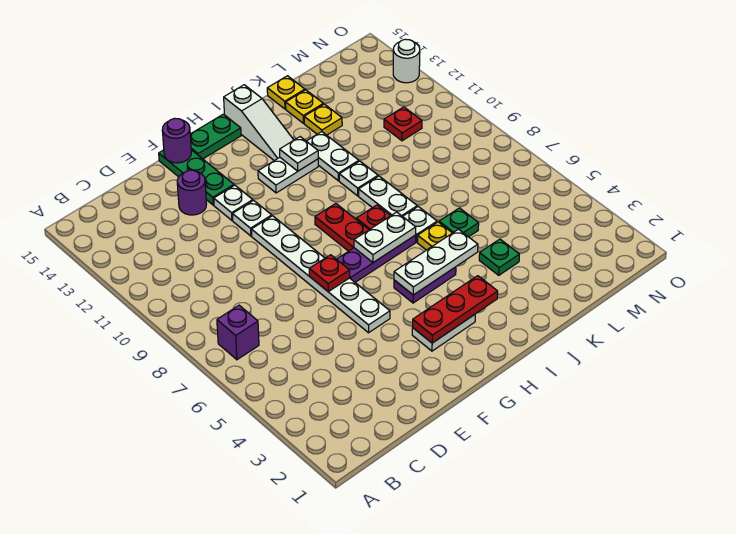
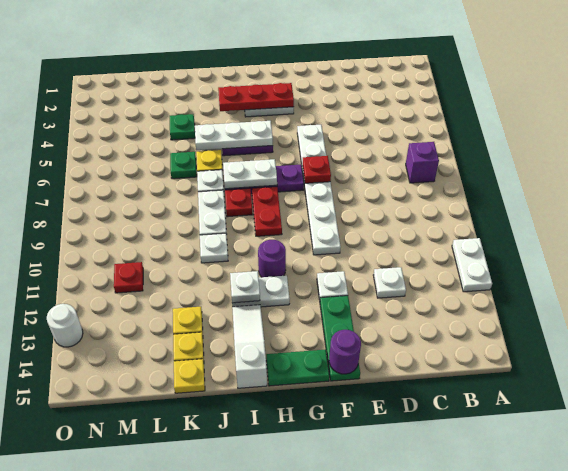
purple round brick E13 level 1 -> purple round brick H11 level 1
white plate F11 level 1 -> white plate D12 level 1
white plate J11:J12 level 1 -> white plate A11:A12 level 1

